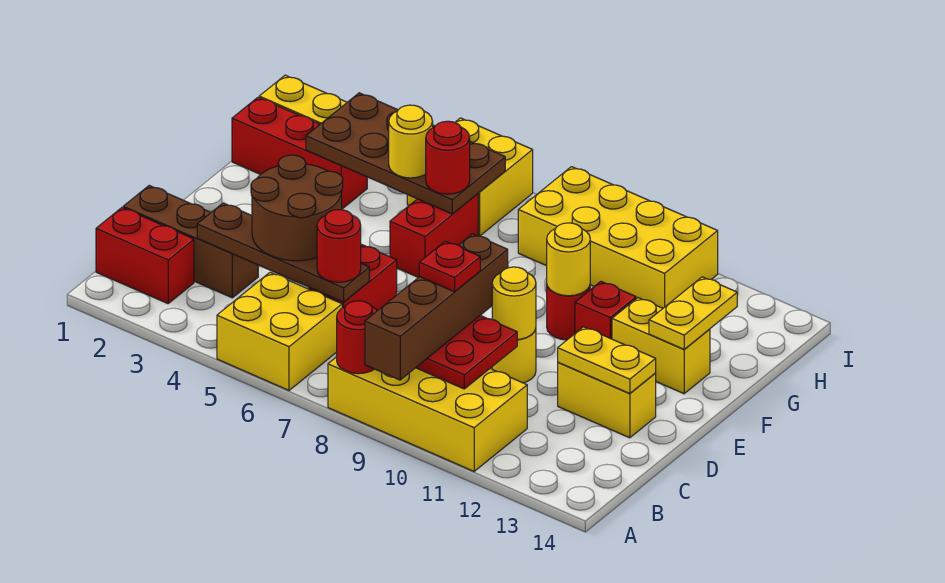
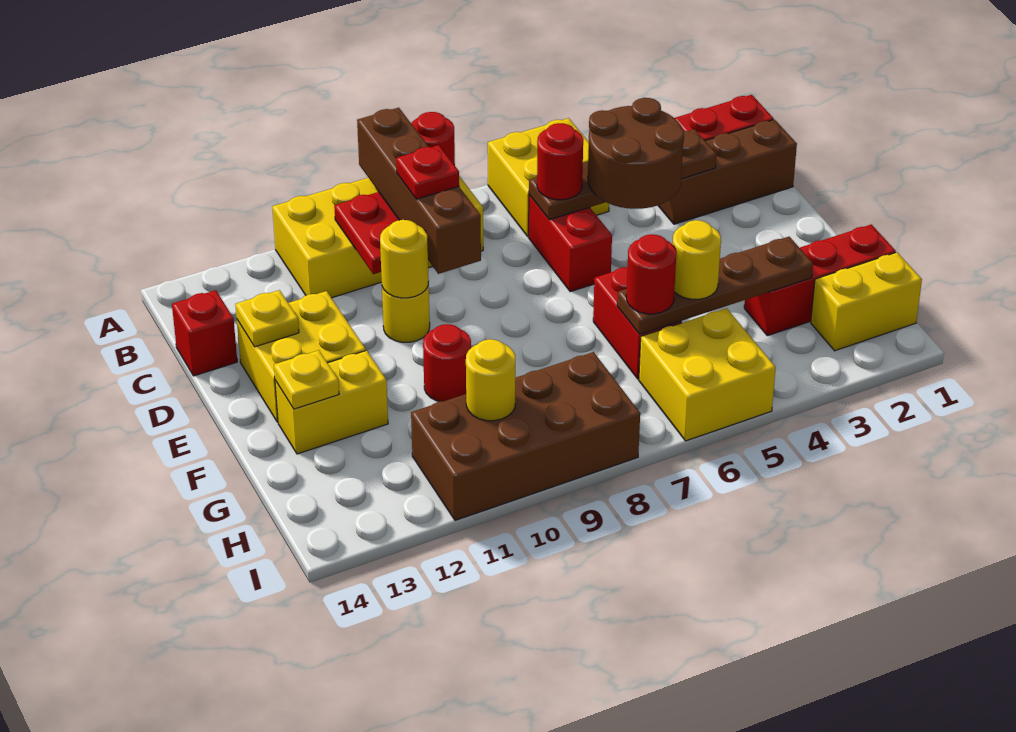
yellow brick D12:D13 level 1 -> yellow brick D12:E13 level 1
yellow plate D12:D13 level 2 -> yellow plate D13 level 2
yellow round brick F10 level 2 -> yellow round brick H10 level 2
red brick F11 level 1 -> red brick C14 level 1
yellow plate F13:G13 level 2 -> yellow plate F13 level 2
brown plate G3:H6 level 2 -> brown plate G3:G6 level 2
yellow brick H8:I11 level 1 -> brown brick H8:I11 level 1

